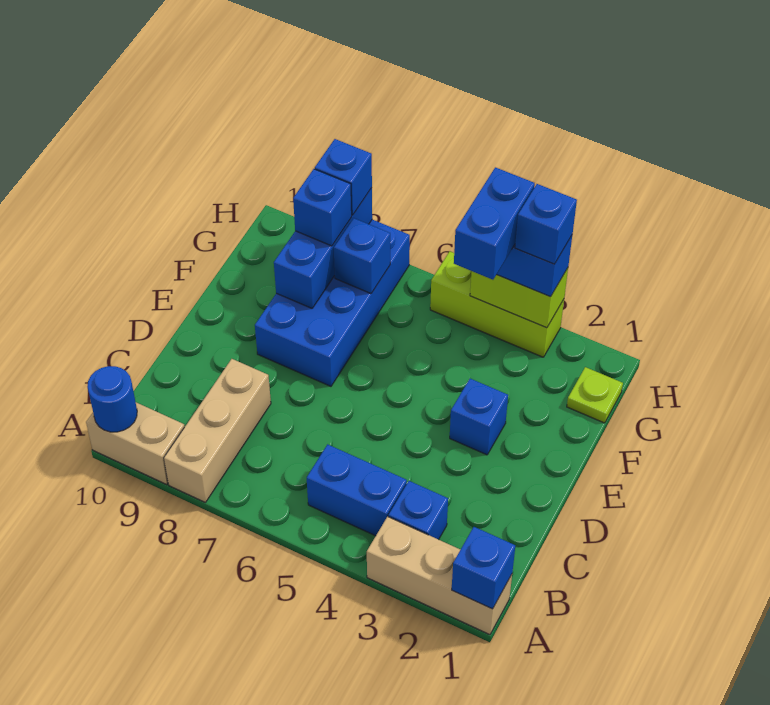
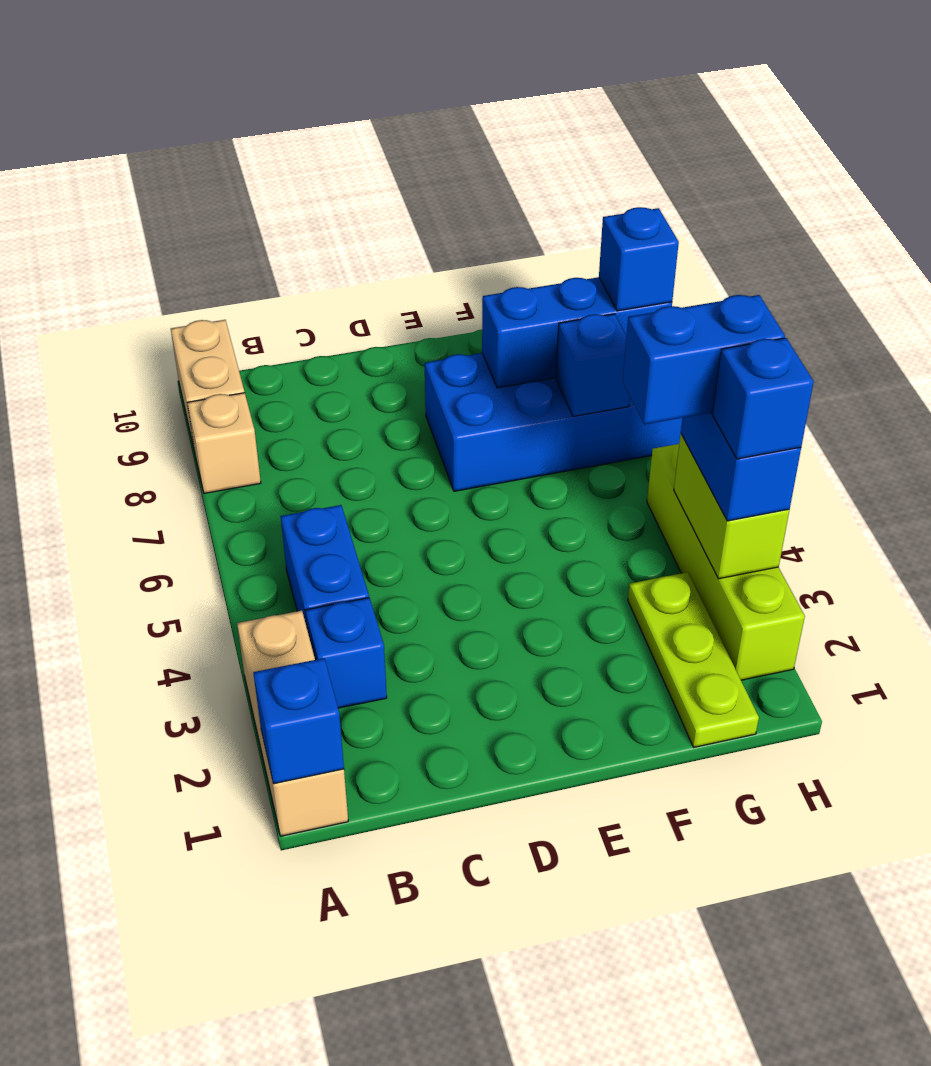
tan brick A8:C8 level 1 -> tan brick A8 level 1
blue round brick A10 level 2 -> none
blue brick E3 level 1 -> none
lime plate G1 level 1 -> lime plate G1:G3 level 1
blue brick G8 level 3 -> none
lime brick H3:H5 level 1 -> lime brick H2:H5 level 1

